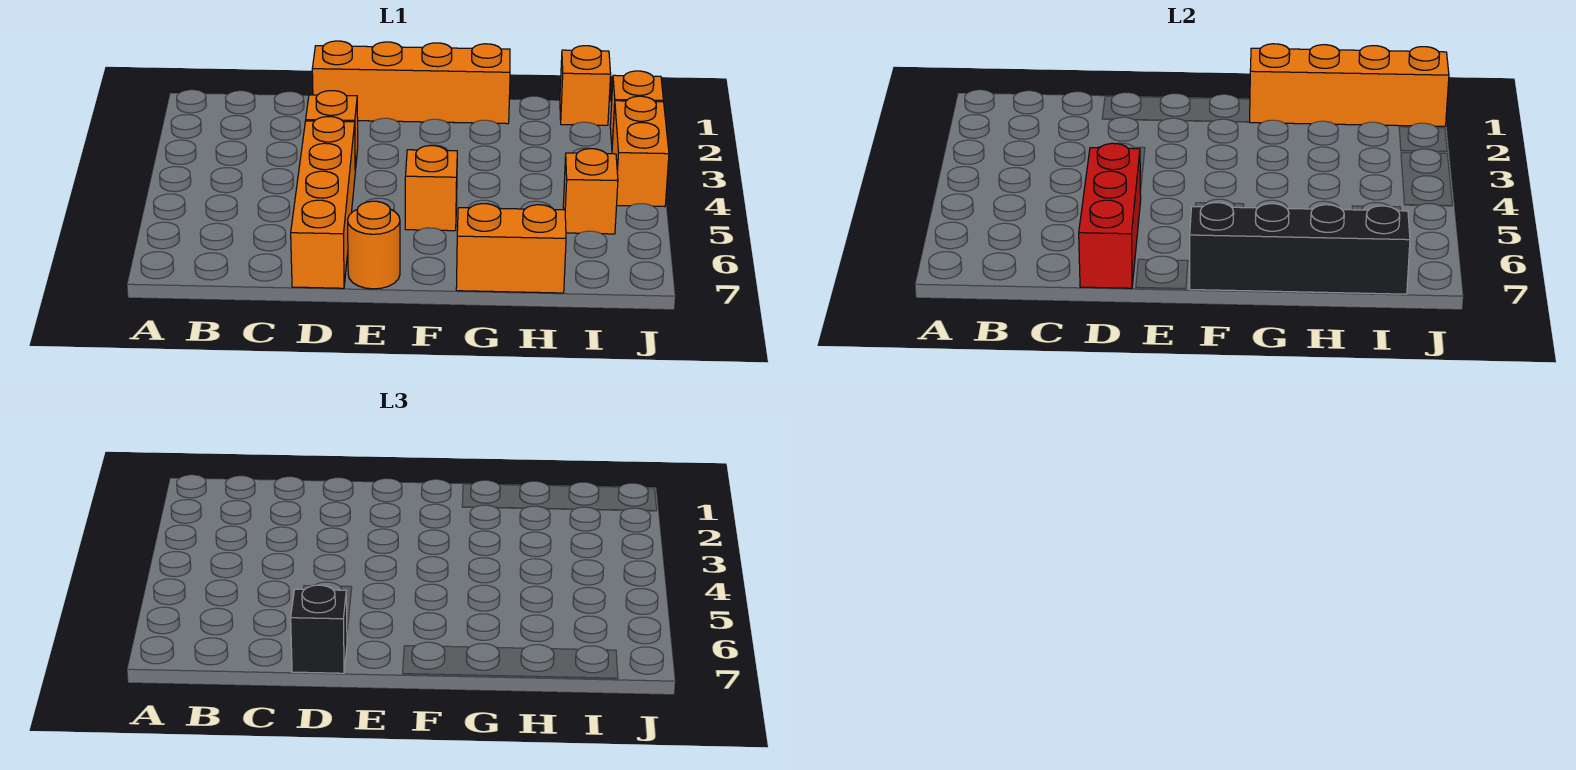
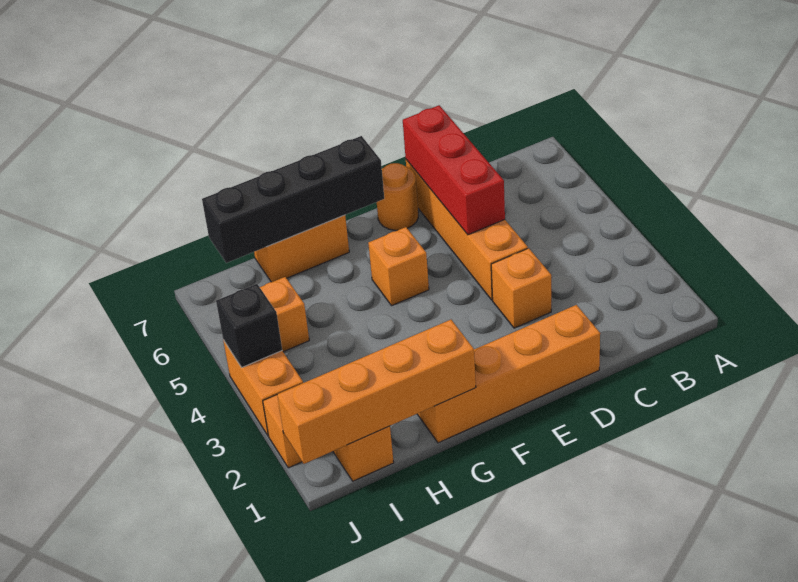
black brick D7 level 3 -> black brick J4 level 2

